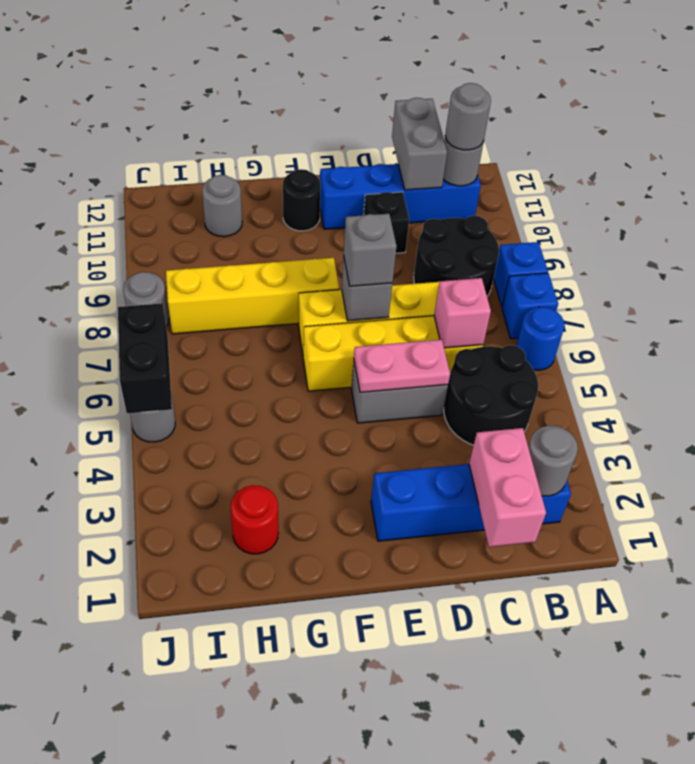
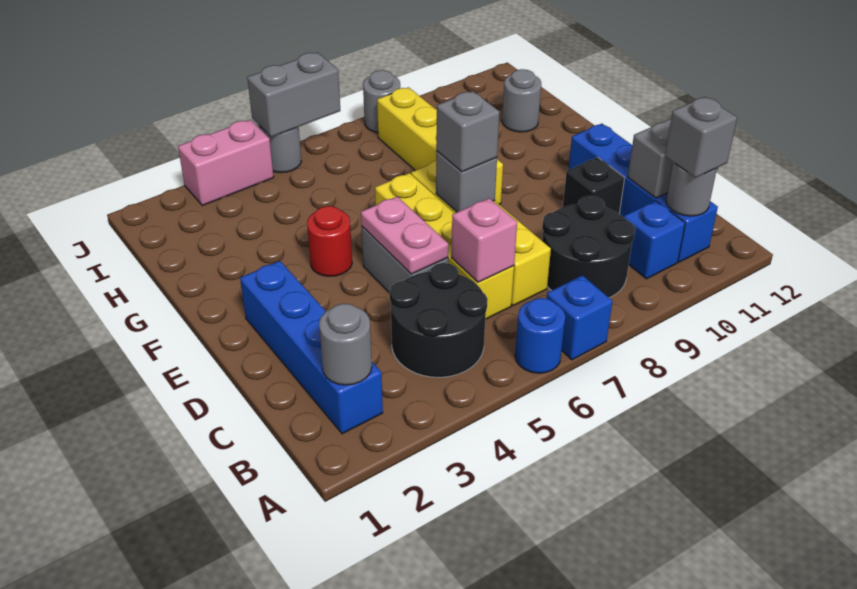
blue brick A8 level 1 -> blue brick B10 level 1
grey round brick B11 level 3 -> grey brick B11 level 3
pink brick C1:C2 level 2 -> pink brick J3:J4 level 1
black round brick F11 level 1 -> none
red round brick H2 level 1 -> red round brick F4 level 1
black brick J5:J6 level 2 -> grey brick J5:J6 level 2

